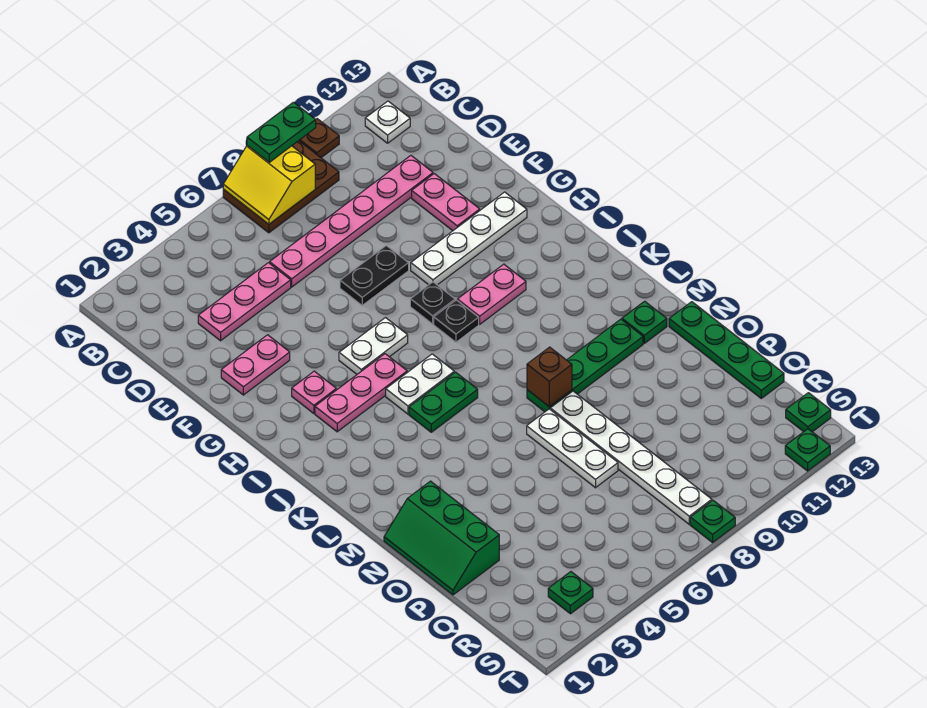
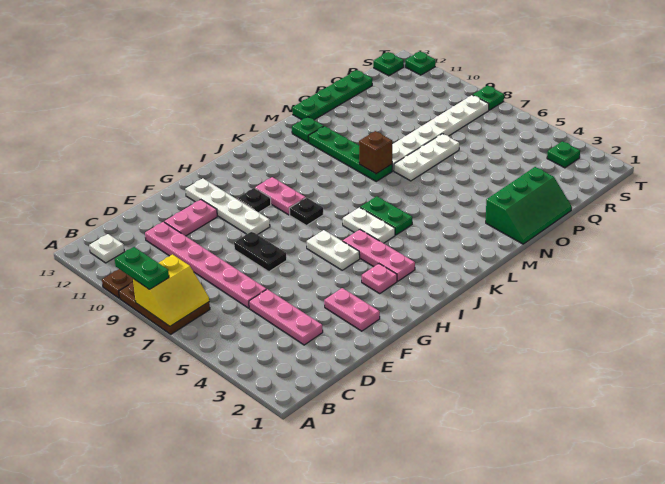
black plate H8 level 1 -> black plate H10 level 1

